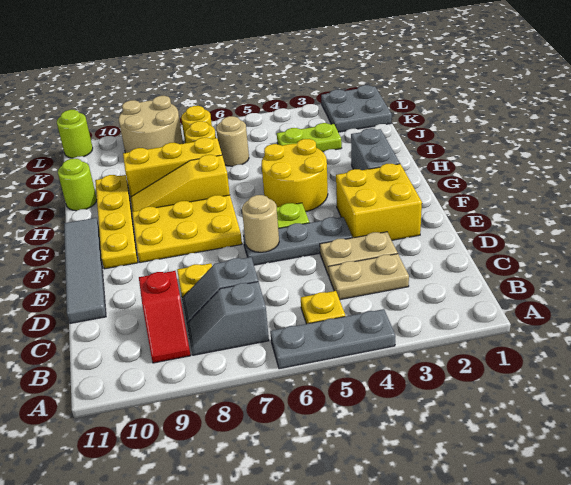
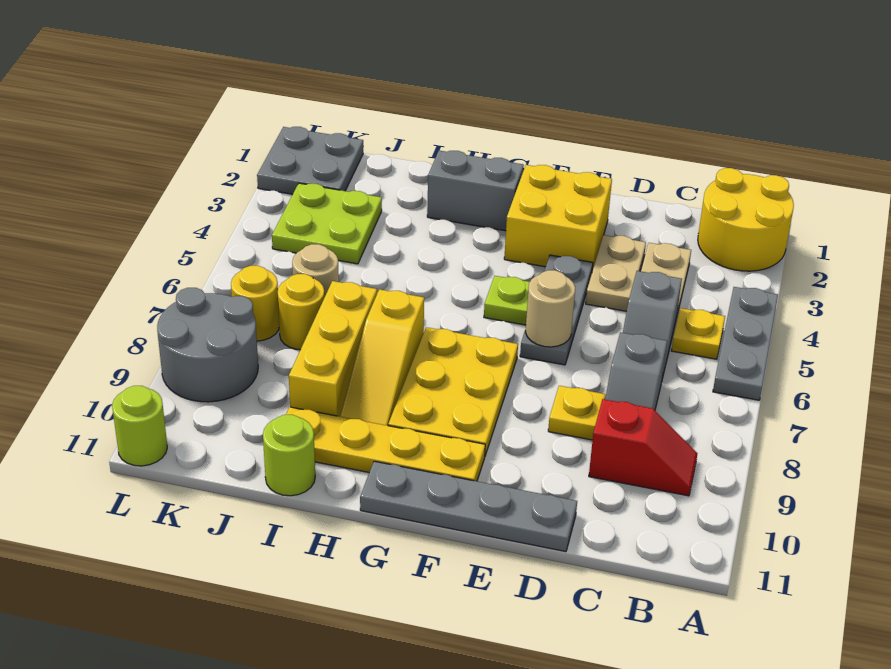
grey slope B7:B8 level 1 top 7 -> grey slope C5:C6 level 1 top 5
grey tile D11:G11 level 1 -> grey plate D11:G11 level 1
yellow round brick G4:H5 level 1 -> yellow round brick A1:B2 level 1
lime plate J3:J4 level 1 -> lime plate J3:K4 level 1
tan round brick K8:L9 level 1 -> grey round brick K8:L9 level 1

